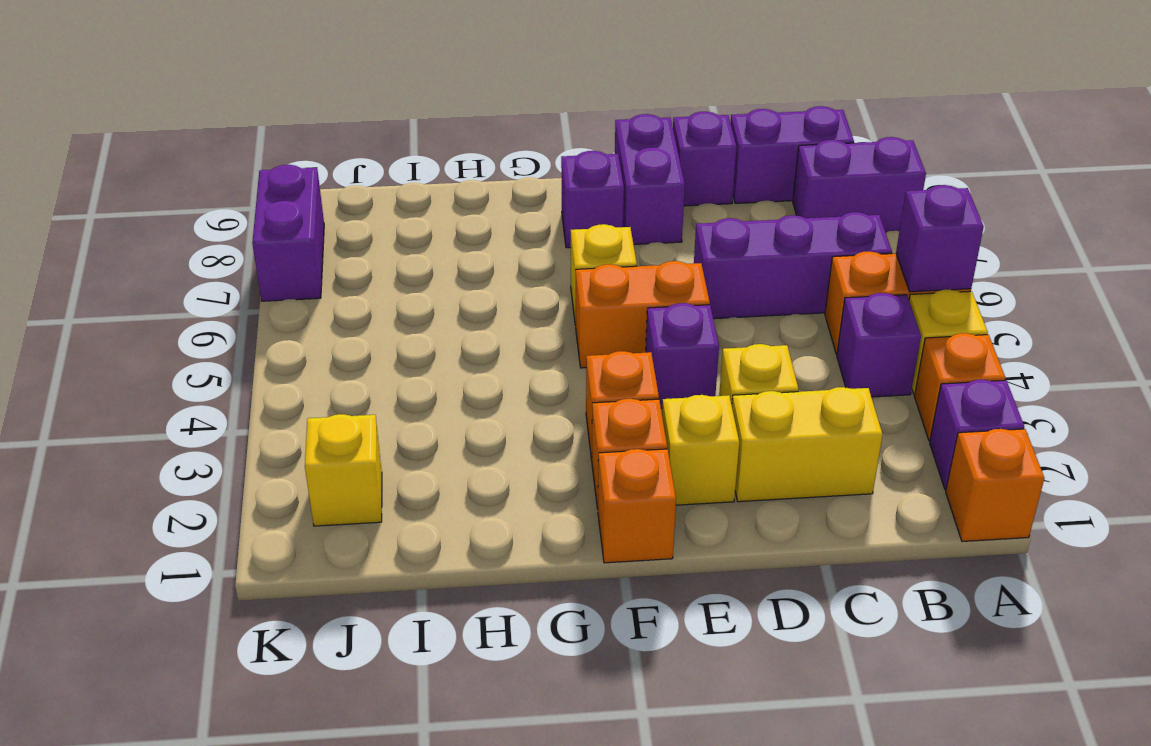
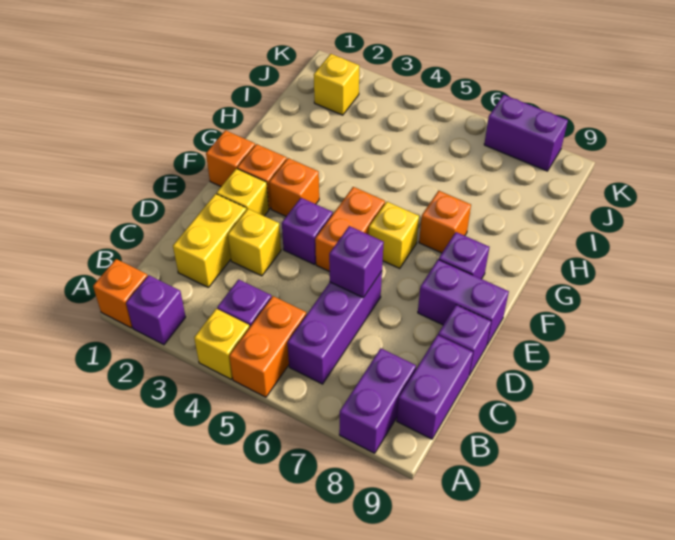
orange brick A3 level 1 -> orange brick G7 level 1
purple brick A5 level 2 -> purple brick D6 level 2

